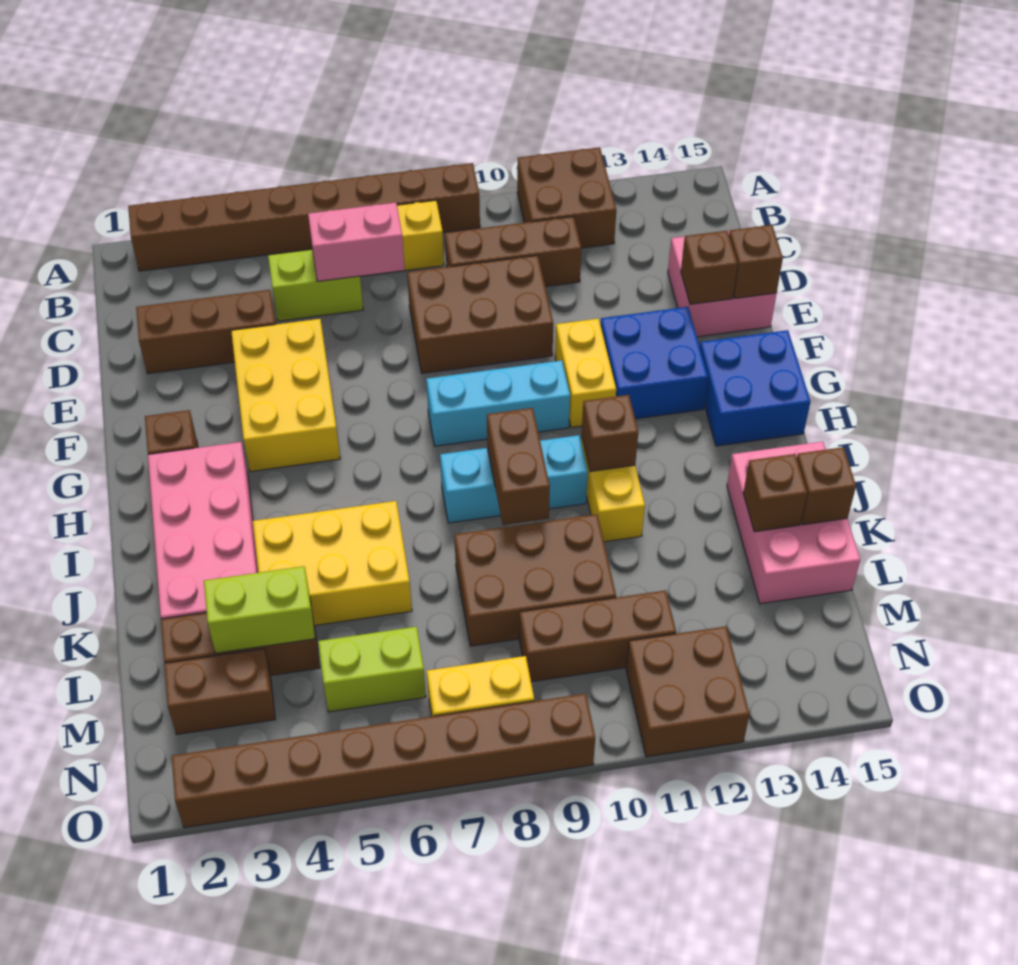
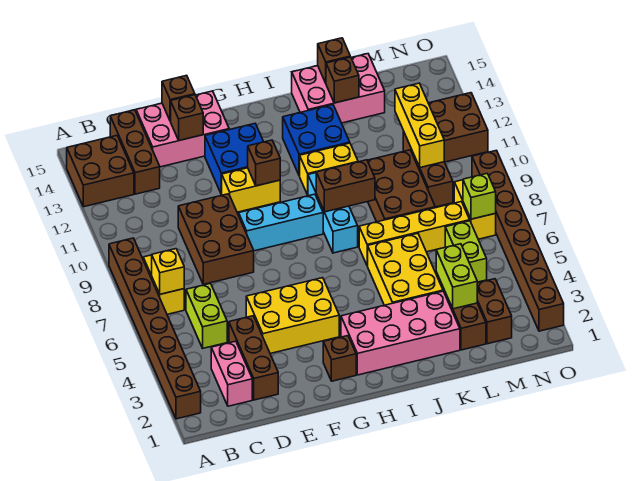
brown brick A11:B12 level 1 -> brown brick A13:B14 level 1
none -> yellow brick B7 level 2
pink brick C6:C7 level 2 -> pink brick C2:C3 level 1
brown brick C9:C11 level 1 -> brown brick C13:C15 level 1
pink brick D14:E15 level 1 -> pink brick D14:F15 level 1
cyan brick G8:G10 level 1 -> cyan brick F9:H9 level 1
blue brick G14:H15 level 1 -> blue brick I12:J13 level 1
brown brick I11 level 2 -> brown brick G11 level 2
none -> yellow brick J7:M7 level 1
none -> yellow brick M10:M12 level 2
none -> lime brick N7 level 2

